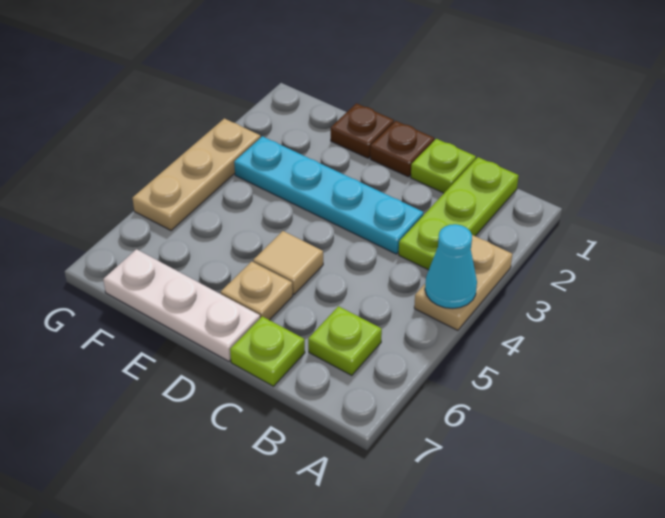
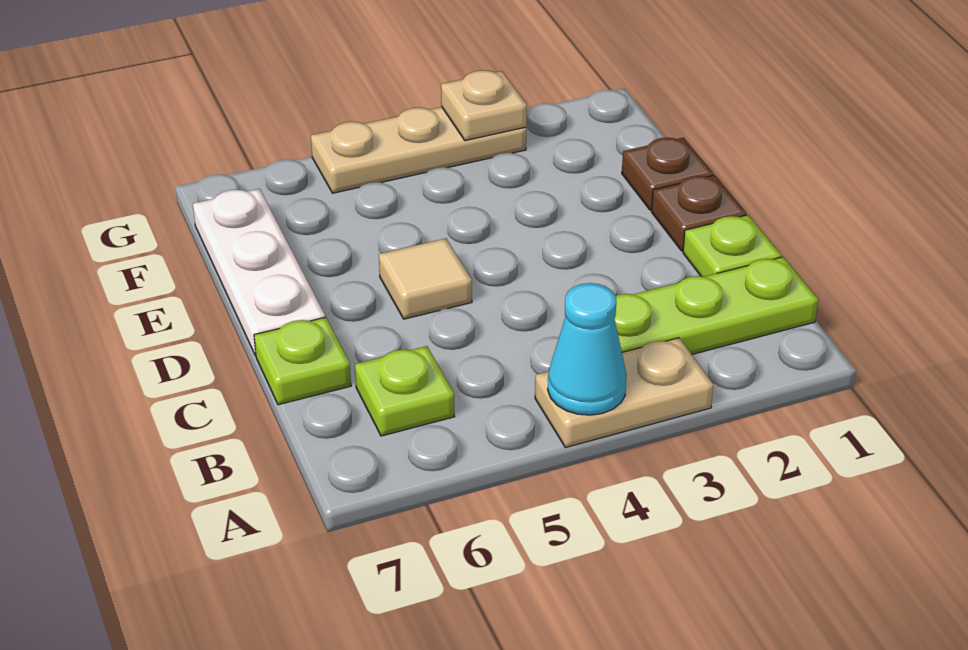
cyan plate C3:F3 level 1 -> none
tan plate D6 level 1 -> tan plate G3 level 2

